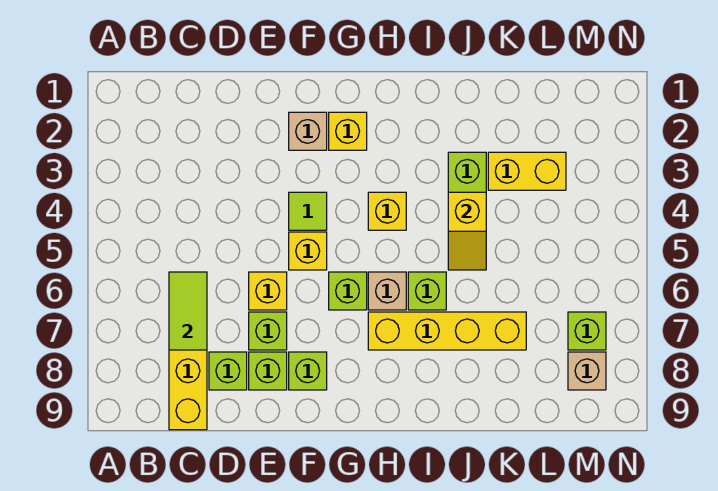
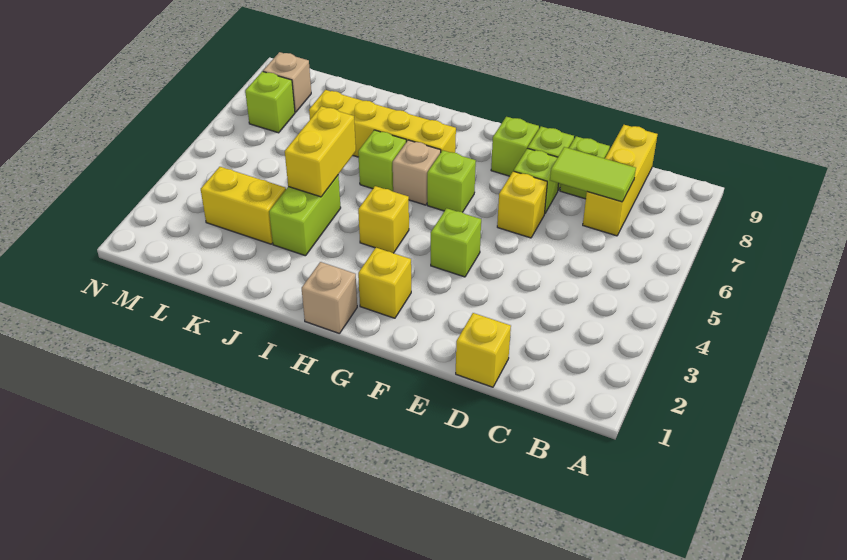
lime tile C6:C7 level 2 -> lime tile C7:D7 level 2
tan brick F2 level 1 -> tan brick H1 level 1
lime tile F4 level 1 -> lime brick F4 level 1
yellow brick F5 level 1 -> yellow brick D1 level 1
yellow slope J4:J5 level 2 top 4 -> yellow brick J4:J5 level 2

